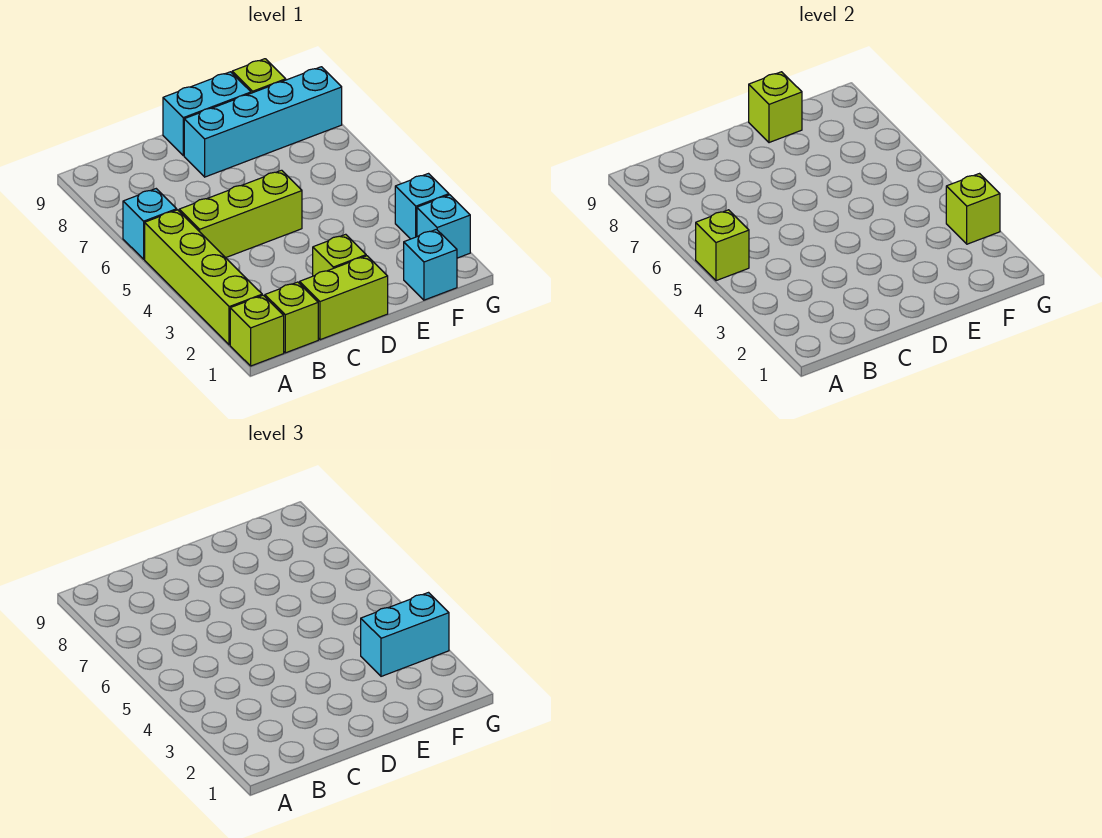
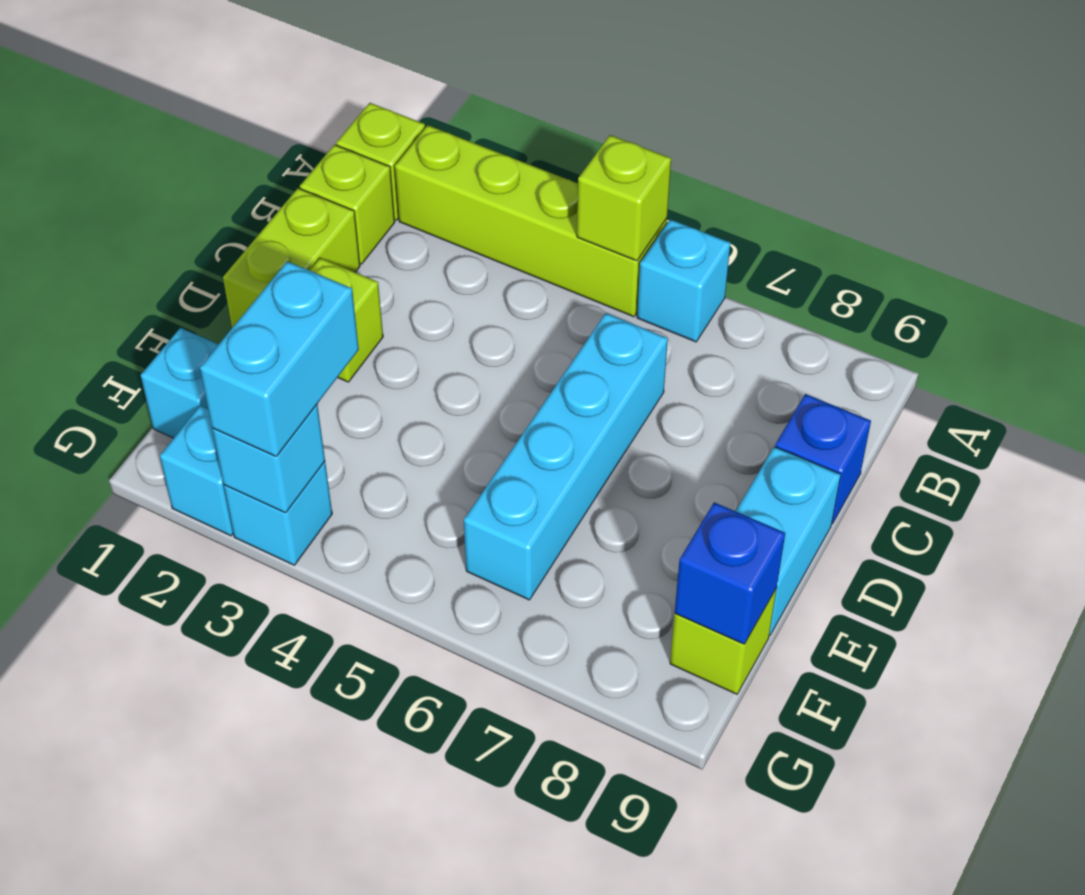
lime brick B5:D5 level 1 -> none
none -> blue brick C9 level 1
cyan brick D8:G8 level 1 -> cyan brick C6:F6 level 1
lime brick E9 level 2 -> none
none -> blue brick F9 level 2
lime brick G3 level 2 -> cyan brick G3 level 2

